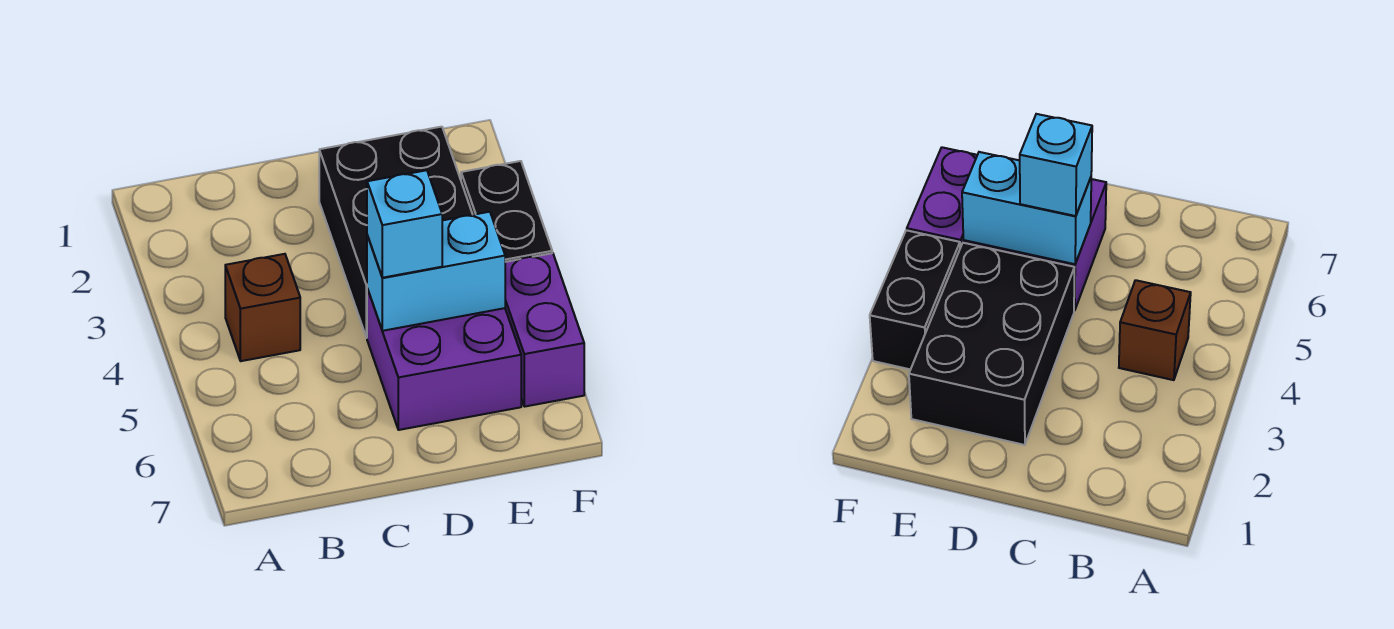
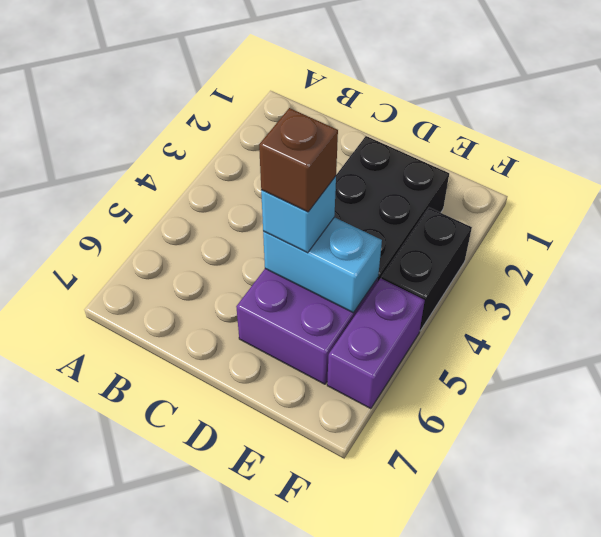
brown brick B4 level 1 -> brown brick D5 level 4

